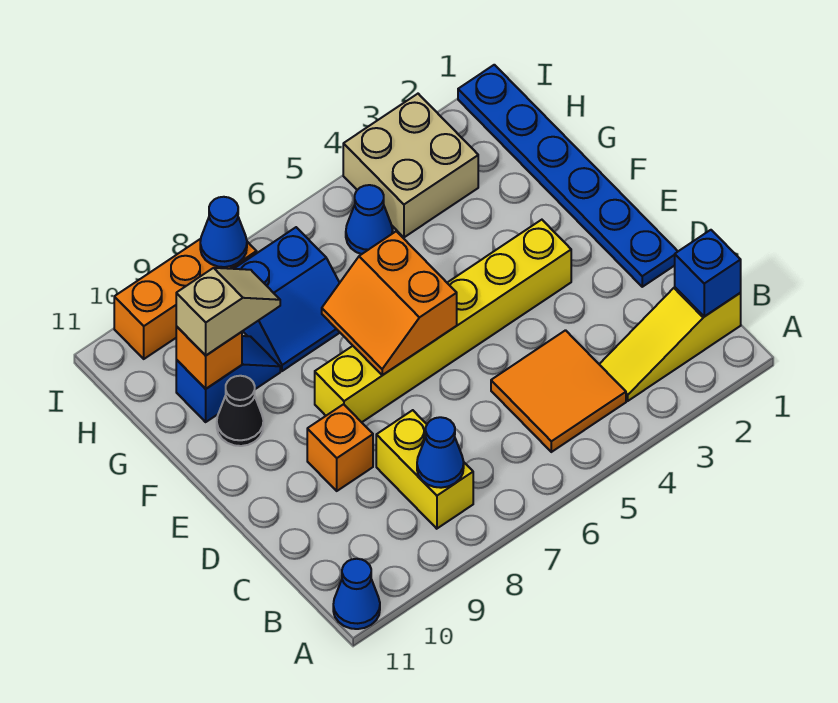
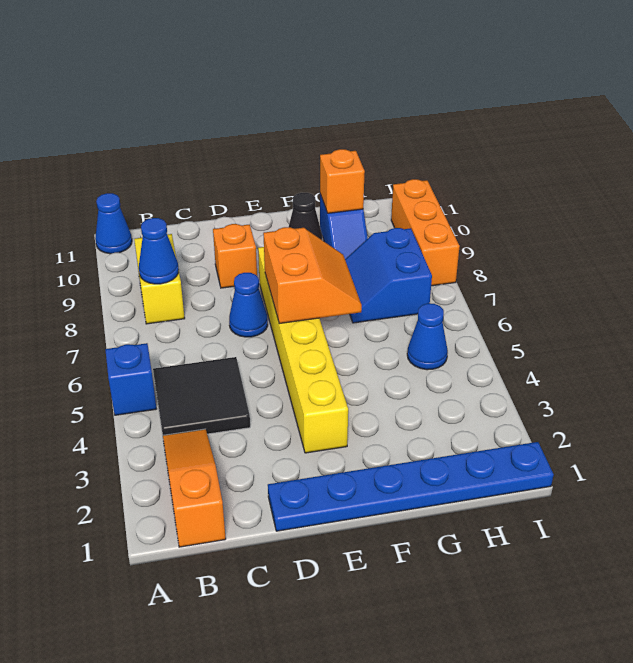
yellow slope B1:B3 level 1 top 1 -> orange slope B1:B3 level 1 top 1
blue brick B1 level 2 -> blue brick A5 level 1
orange tile B4:C5 level 1 -> black tile B4:C5 level 1
yellow brick B8:C8 level 1 -> yellow brick B8:B9 level 1
orange slope E6:F7 level 2 top 6 -> orange slope E6:F7 level 2 top E
tan slope G9:G10 level 3 top 10 -> none
tan brick H3:I4 level 1 -> none
blue cone I8 level 2 -> blue cone D7 level 1

